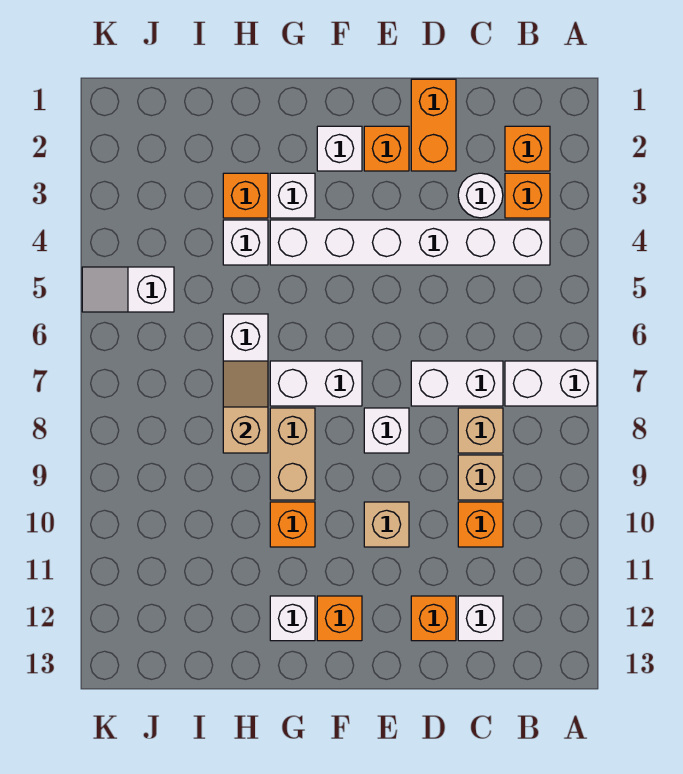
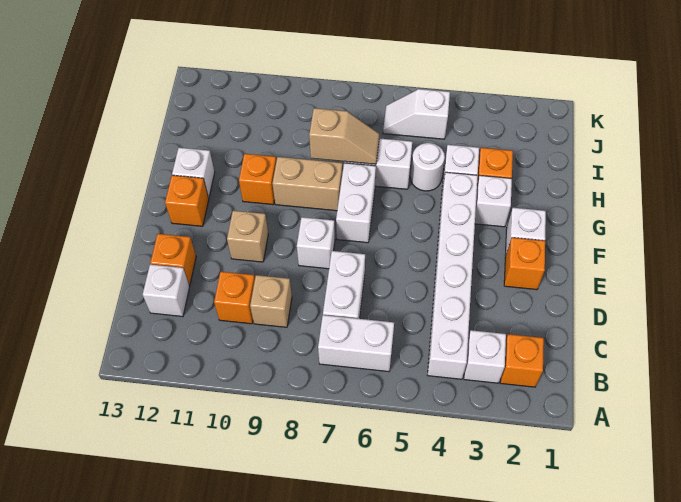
white brick A7:B7 level 1 -> white brick B6:B7 level 1
orange brick B3 level 1 -> white brick B3 level 1
white round brick C3 level 1 -> white round brick H5 level 1
tan brick C8 level 1 -> none
orange brick D1:D2 level 1 -> none
white slope J5:K5 level 1 top J -> white slope J5:J6 level 1 top 5

